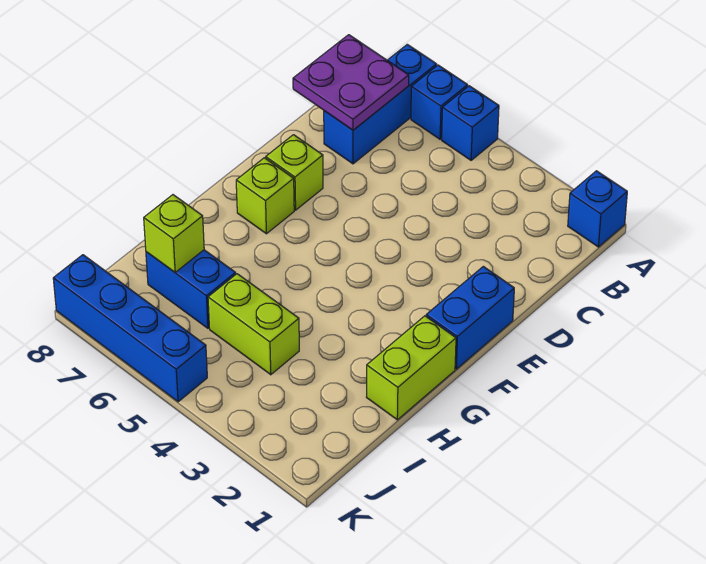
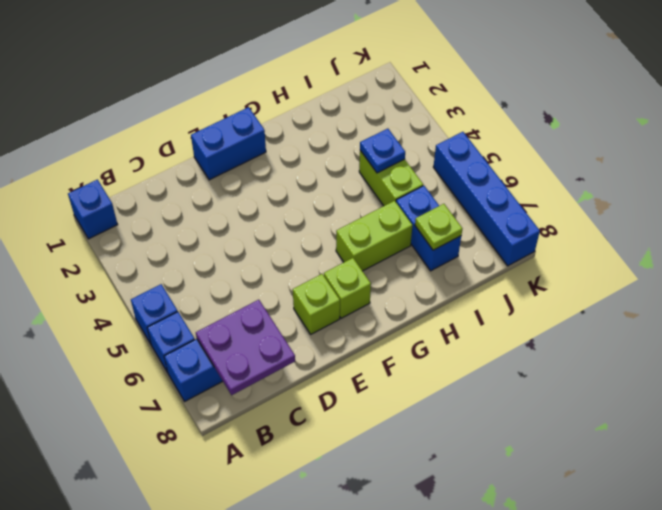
lime brick G1:H1 level 1 -> lime brick G6:H6 level 1
none -> blue plate I4 level 2
lime brick I7 level 2 -> lime plate I7 level 2

